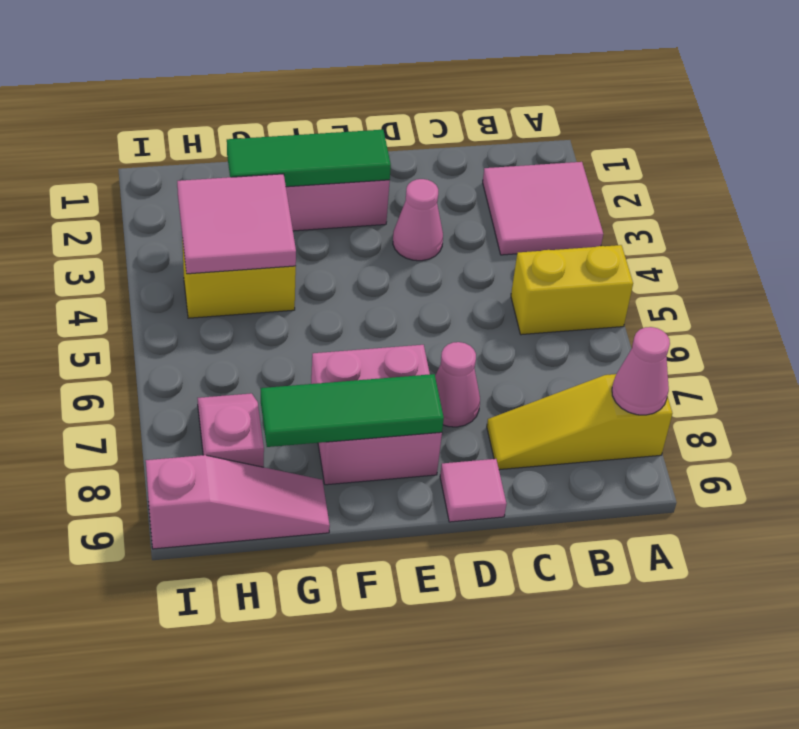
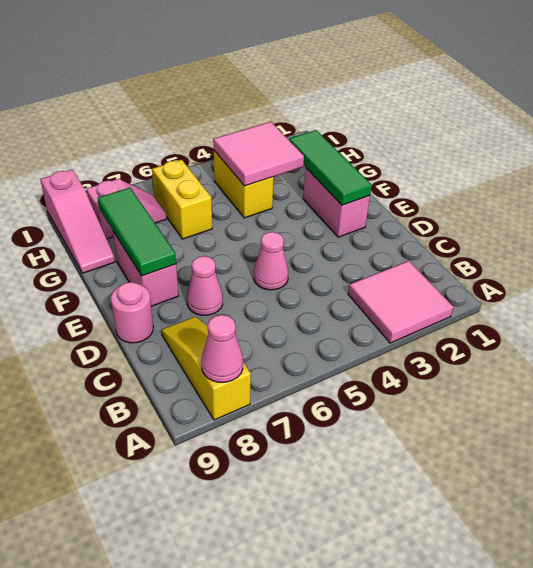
yellow brick A5:B5 level 1 -> yellow brick G6:H6 level 1
pink cone D3 level 1 -> pink cone D5 level 1
pink tile D9 level 1 -> pink round brick D9 level 1
pink brick E7:F8 level 1 -> pink brick E8:F8 level 1

